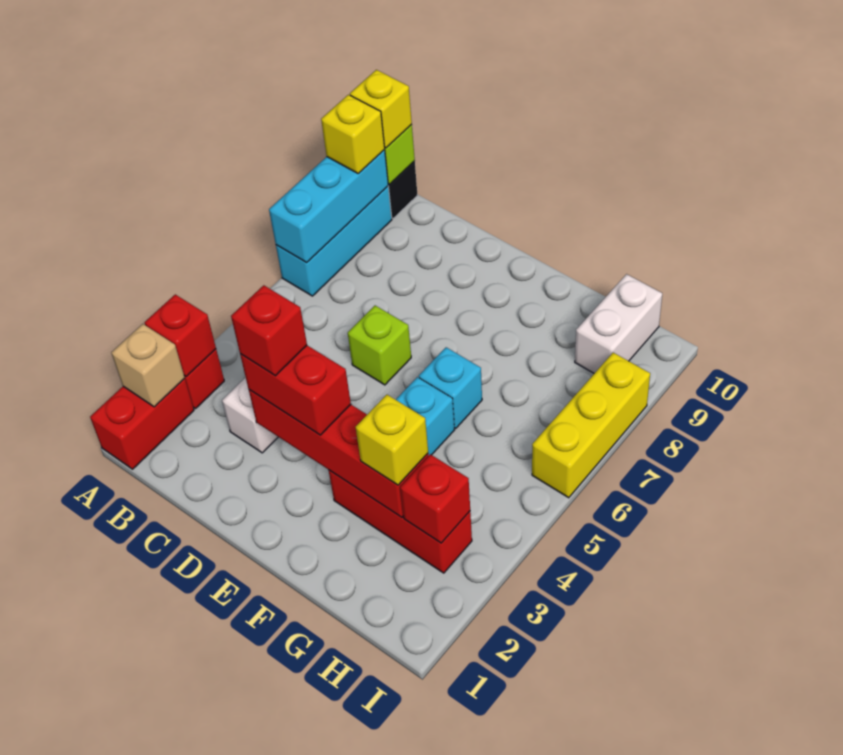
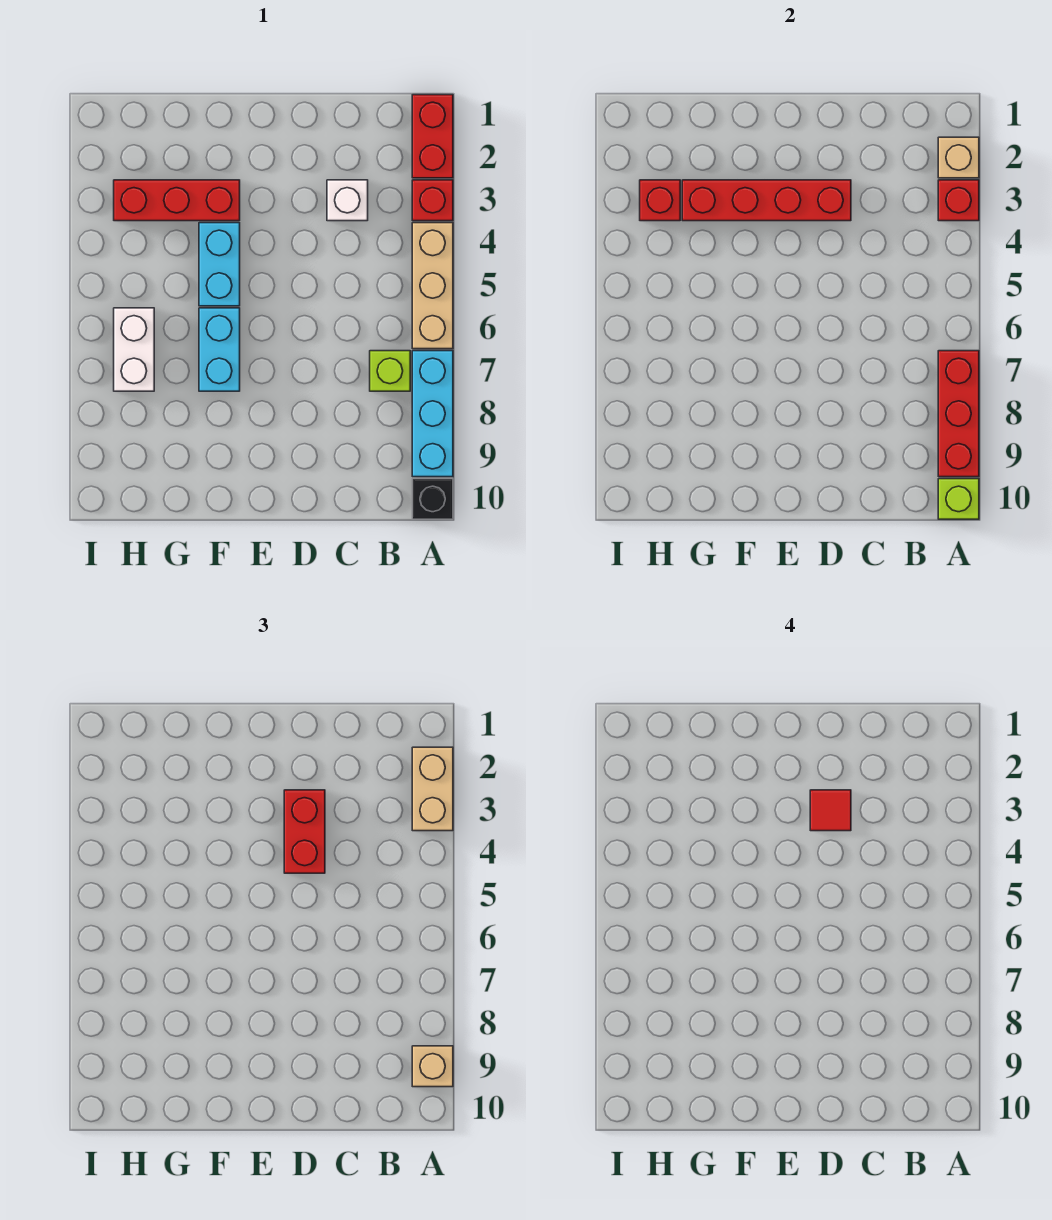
none -> tan brick A2:A3 level 3
none -> tan brick A4:A6 level 1
cyan brick A7:A9 level 2 -> red brick A7:A9 level 2
yellow brick A9 level 3 -> tan brick A9 level 3
yellow brick A10 level 3 -> none
red brick D3:E3 level 3 -> red brick D3:D4 level 3
red brick D3 level 4 -> red tile D3 level 4
lime brick D6 level 1 -> lime brick B7 level 1
cyan brick F6 level 1 -> cyan brick F6:F7 level 1
yellow brick G3 level 3 -> none
white brick H9:H10 level 1 -> white brick H6:H7 level 1
yellow brick I6:I8 level 1 -> none

